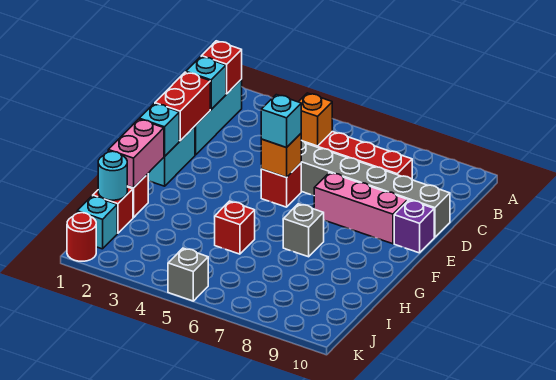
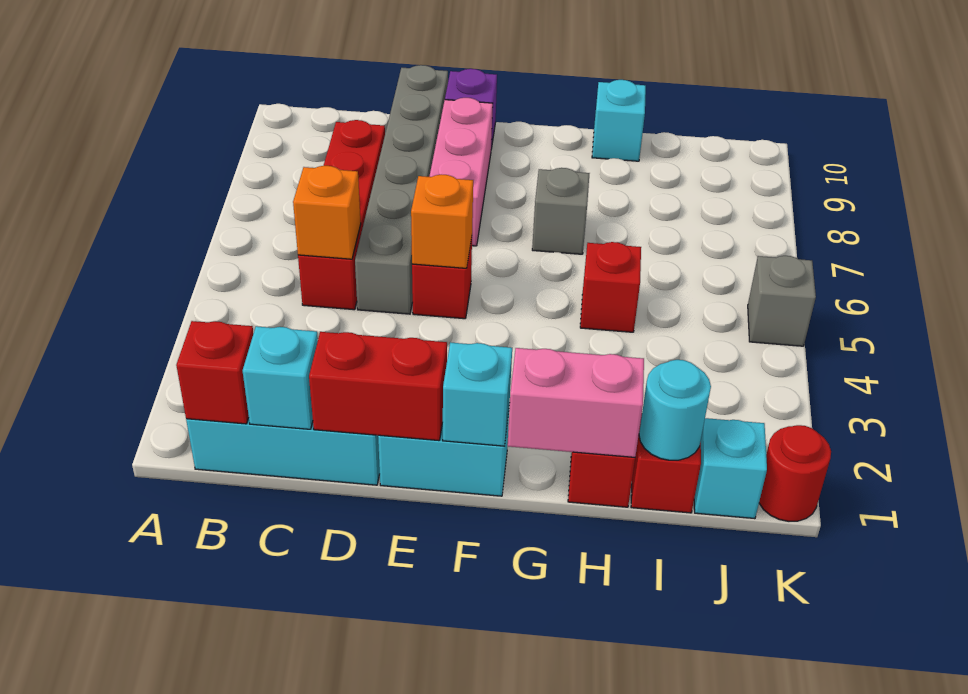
cyan brick E5 level 3 -> cyan brick H10 level 1

